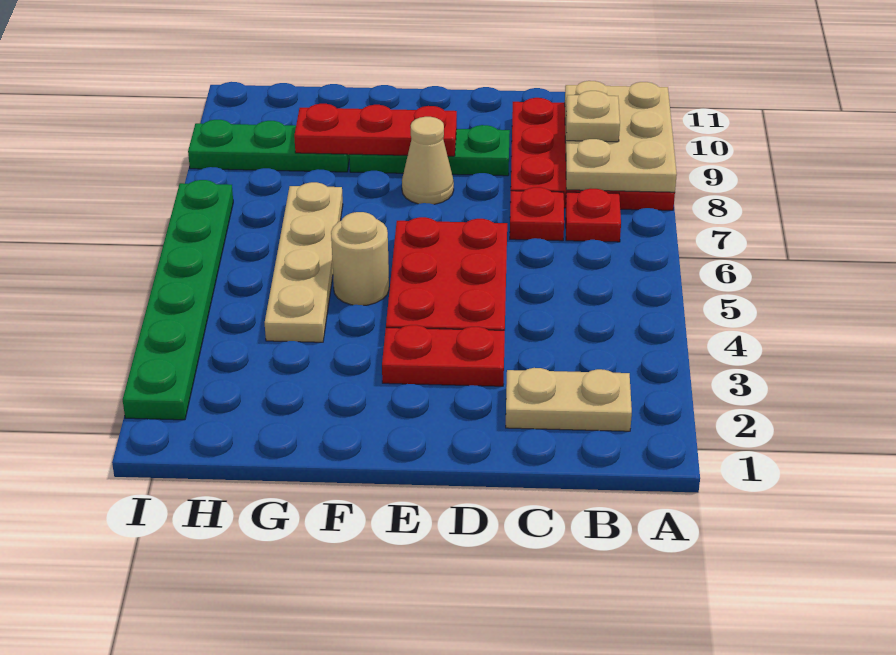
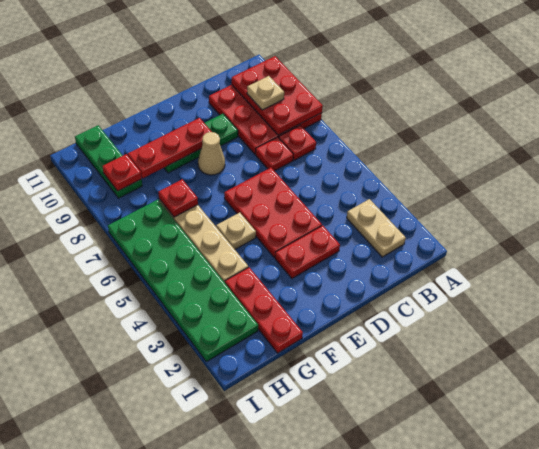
tan plate A8:B10 level 2 -> red plate A8:B10 level 2
tan plate B2:C2 level 1 -> tan plate B2:B3 level 1
tan round brick F5 level 1 -> tan plate F5 level 1
none -> red plate G1:G3 level 1
none -> red plate G7 level 2
green plate G9:I9 level 1 -> green plate H9:H11 level 1
none -> red plate H9 level 2
green plate I2:I7 level 1 -> green plate H2:I7 level 1

